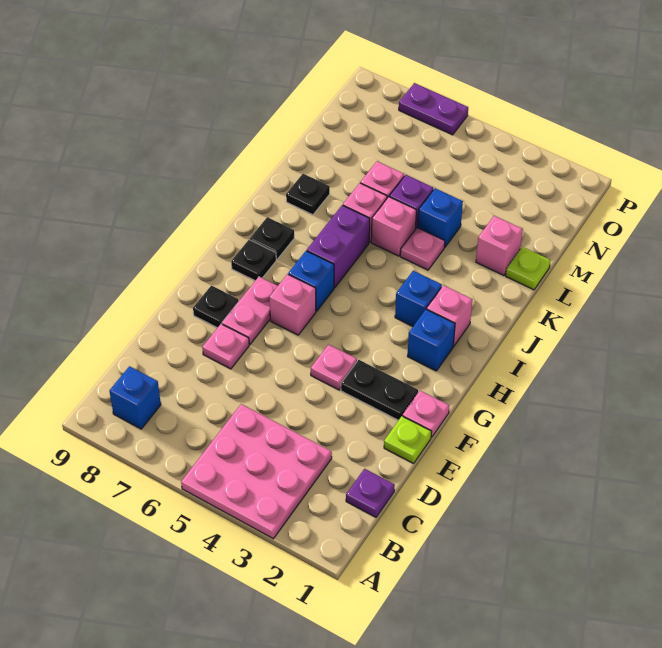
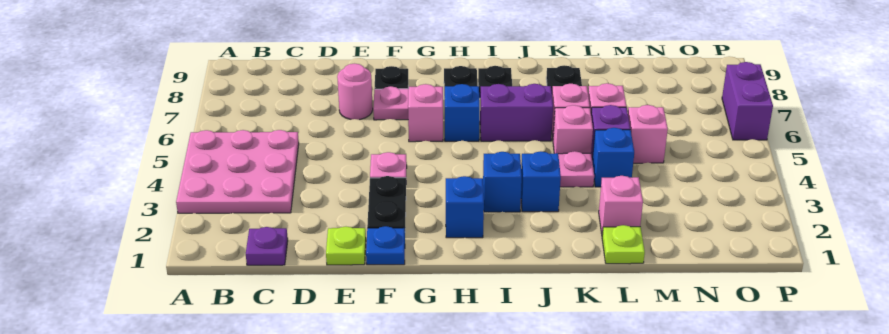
blue brick B8 level 1 -> blue brick J3 level 1
pink plate E7 level 1 -> pink round brick E7 level 1
pink plate F1 level 1 -> blue plate F1 level 1
pink brick I2 level 1 -> pink brick M5 level 1
purple plate P6:P7 level 1 -> purple brick P6:P7 level 1

